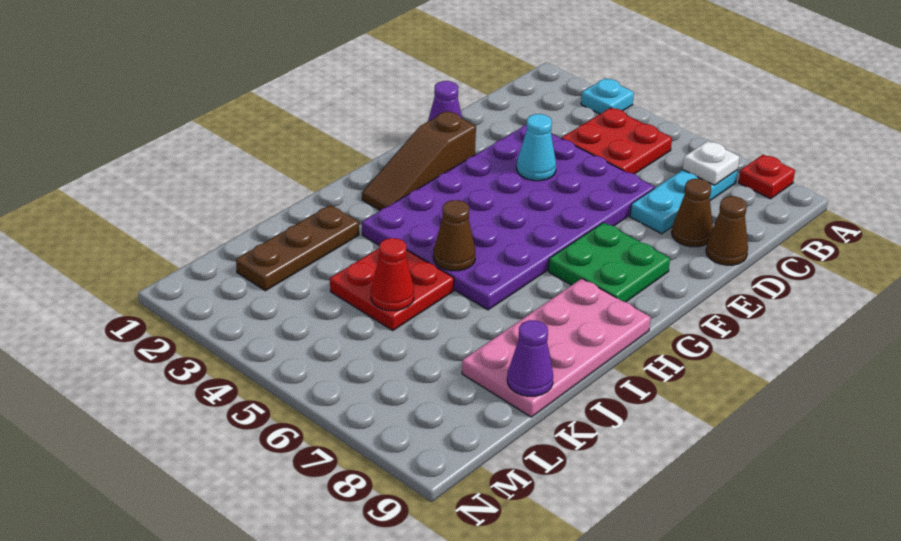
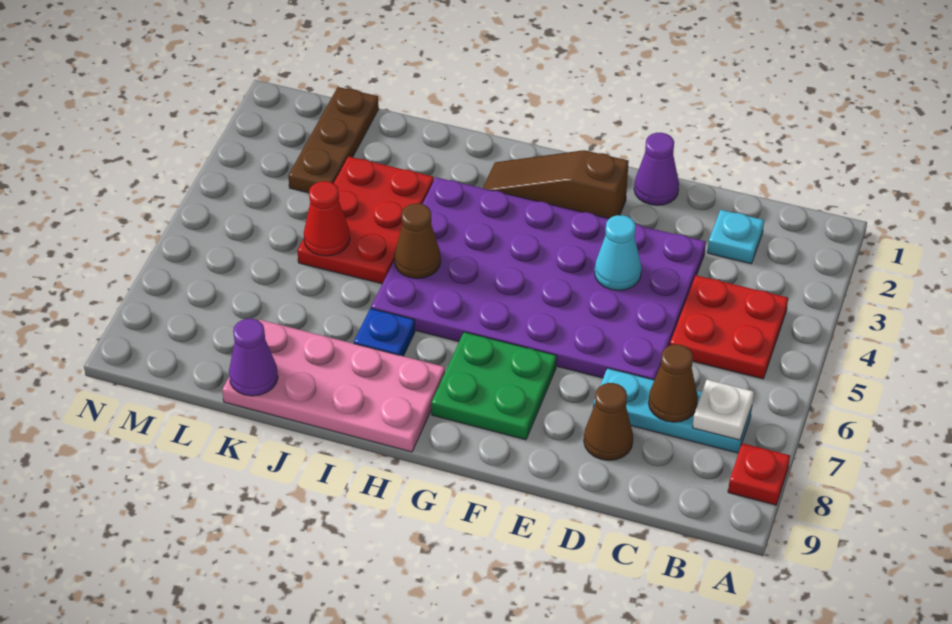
cyan plate A3 level 1 -> cyan plate C2 level 1
brown cone D9 level 1 -> brown cone C7 level 2
none -> blue plate I7 level 1
brown plate J2:L2 level 1 -> brown plate L1:L3 level 1
red plate J4:K5 level 1 -> red plate J3:K5 level 1

